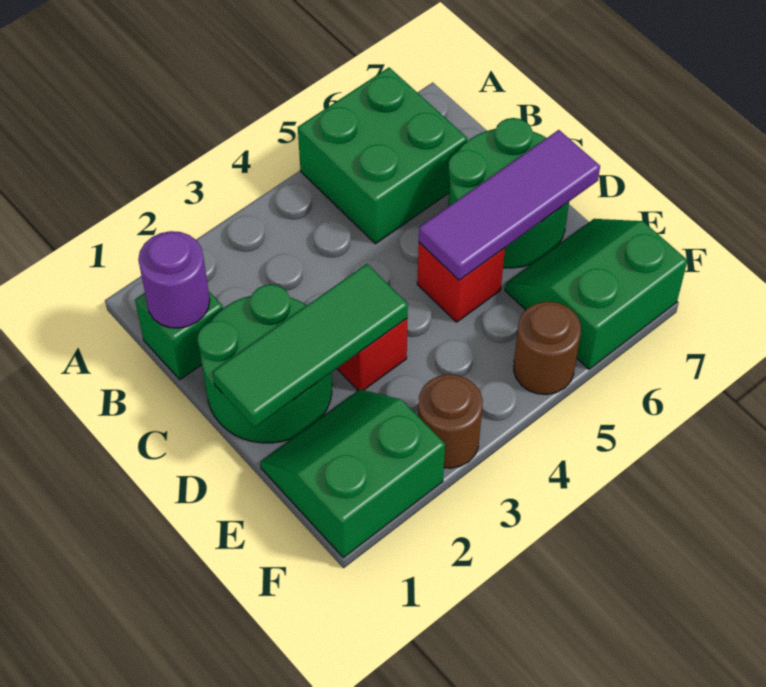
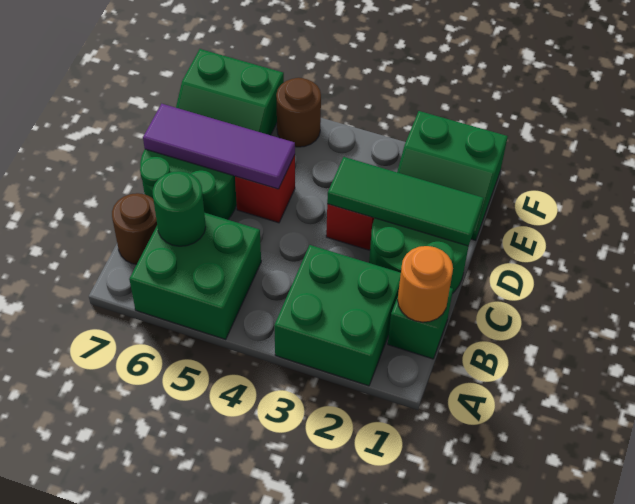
none -> green brick A2:B3 level 1
purple round brick B1 level 2 -> orange round brick B1 level 2
none -> green round brick B6 level 2
brown round brick F3 level 1 -> brown round brick B7 level 1

